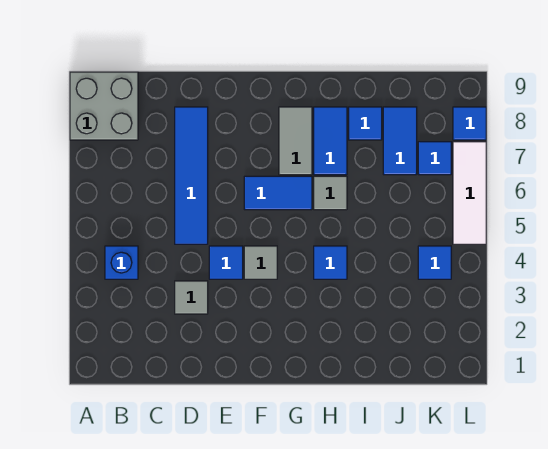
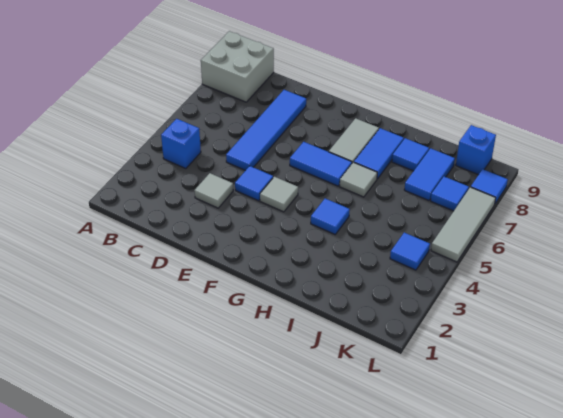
none -> blue brick K9 level 1
white tile L5:L7 level 1 -> grey tile L5:L7 level 1

